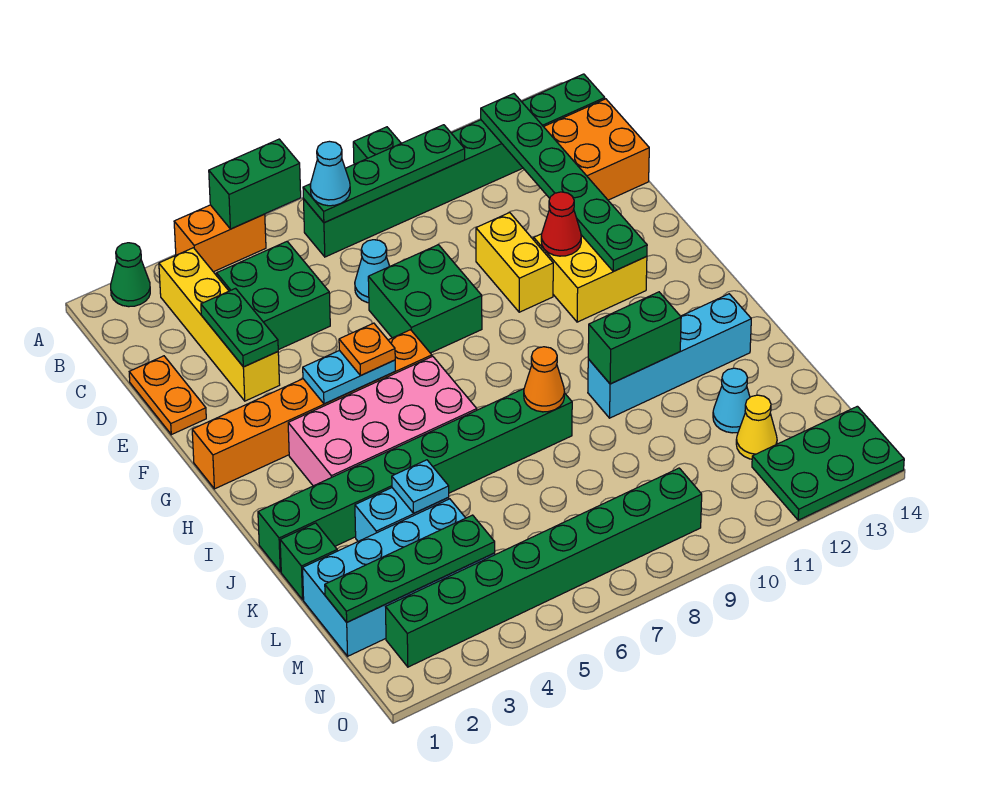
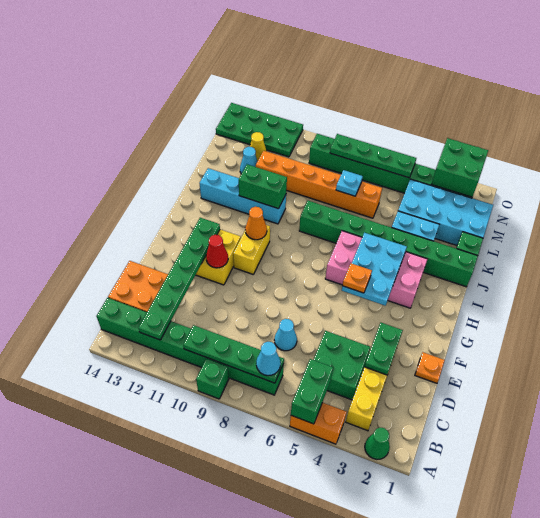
green brick A5:A6 level 2 -> green brick A5:B5 level 2
orange plate D1:E1 level 1 -> orange plate E1 level 1
green brick E7:F8 level 1 -> green brick N2:O3 level 2
yellow brick E10:F10 level 1 -> yellow brick G10:H10 level 1
orange brick G1:G6 level 1 -> orange brick L6:L11 level 1
cyan plate G4:G5 level 2 -> cyan plate G4:I5 level 2
orange cone J8 level 2 -> orange cone H10 level 2
cyan plate K4 level 2 -> cyan plate L7 level 2
green plate M1:M4 level 2 -> green plate N5:N8 level 2
green plate N12:O14 level 1 -> green plate N11:O14 level 1

